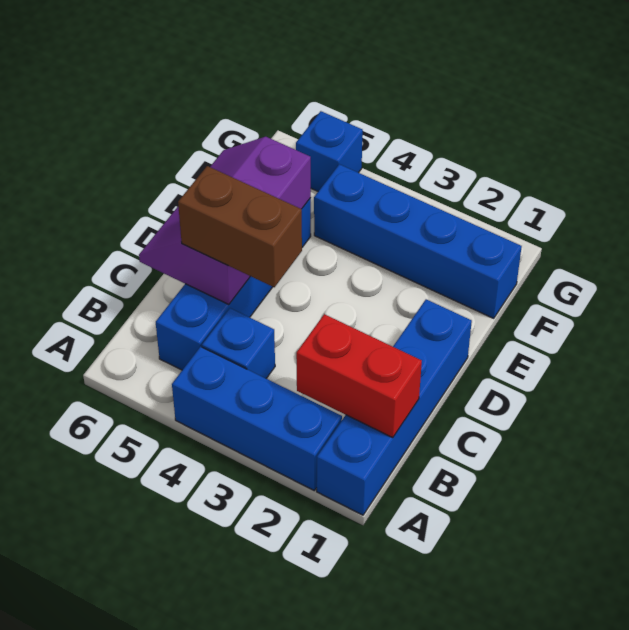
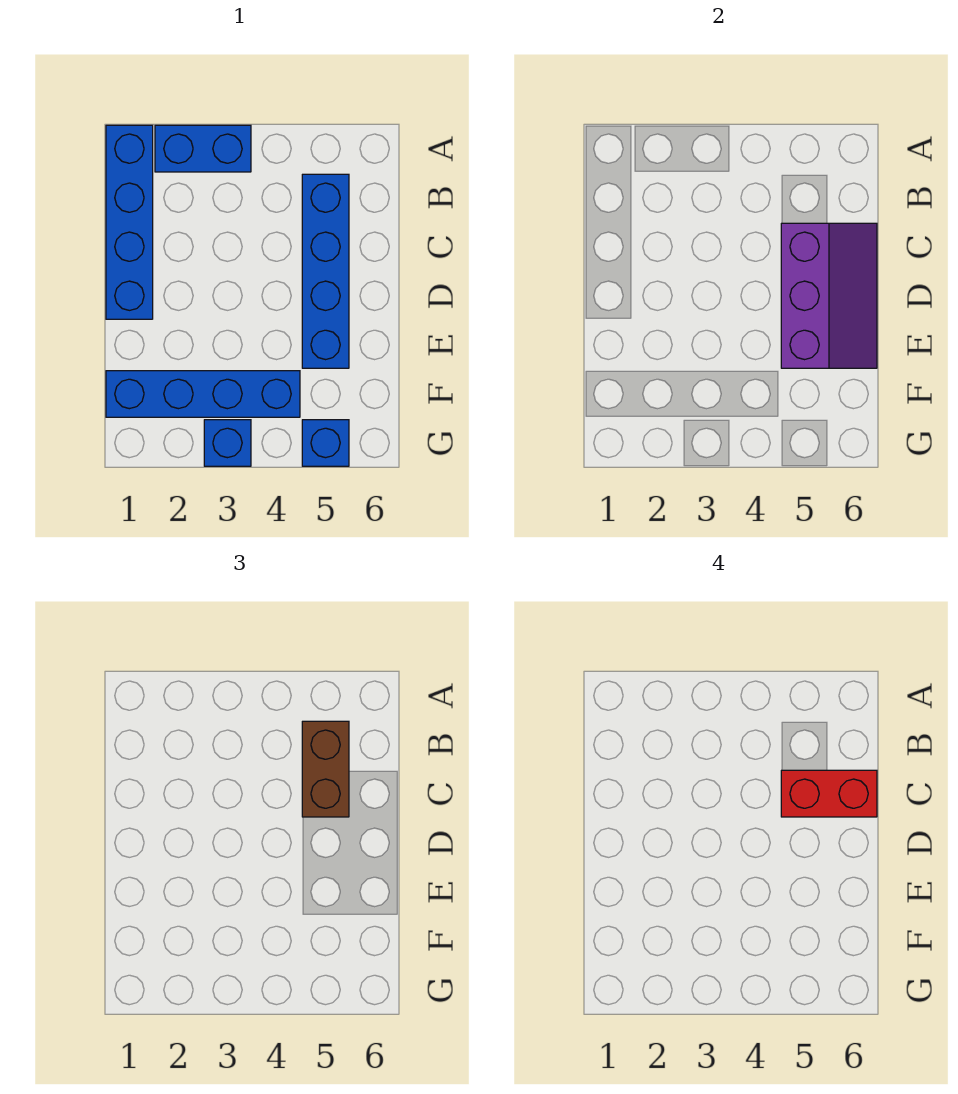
blue brick A2:A4 level 1 -> blue brick A2:A3 level 1
red brick B1:B2 level 2 -> red brick C5:C6 level 4
blue brick B4 level 1 -> blue brick G3 level 1
brown brick C4:C5 level 3 -> brown brick B5:C5 level 3

